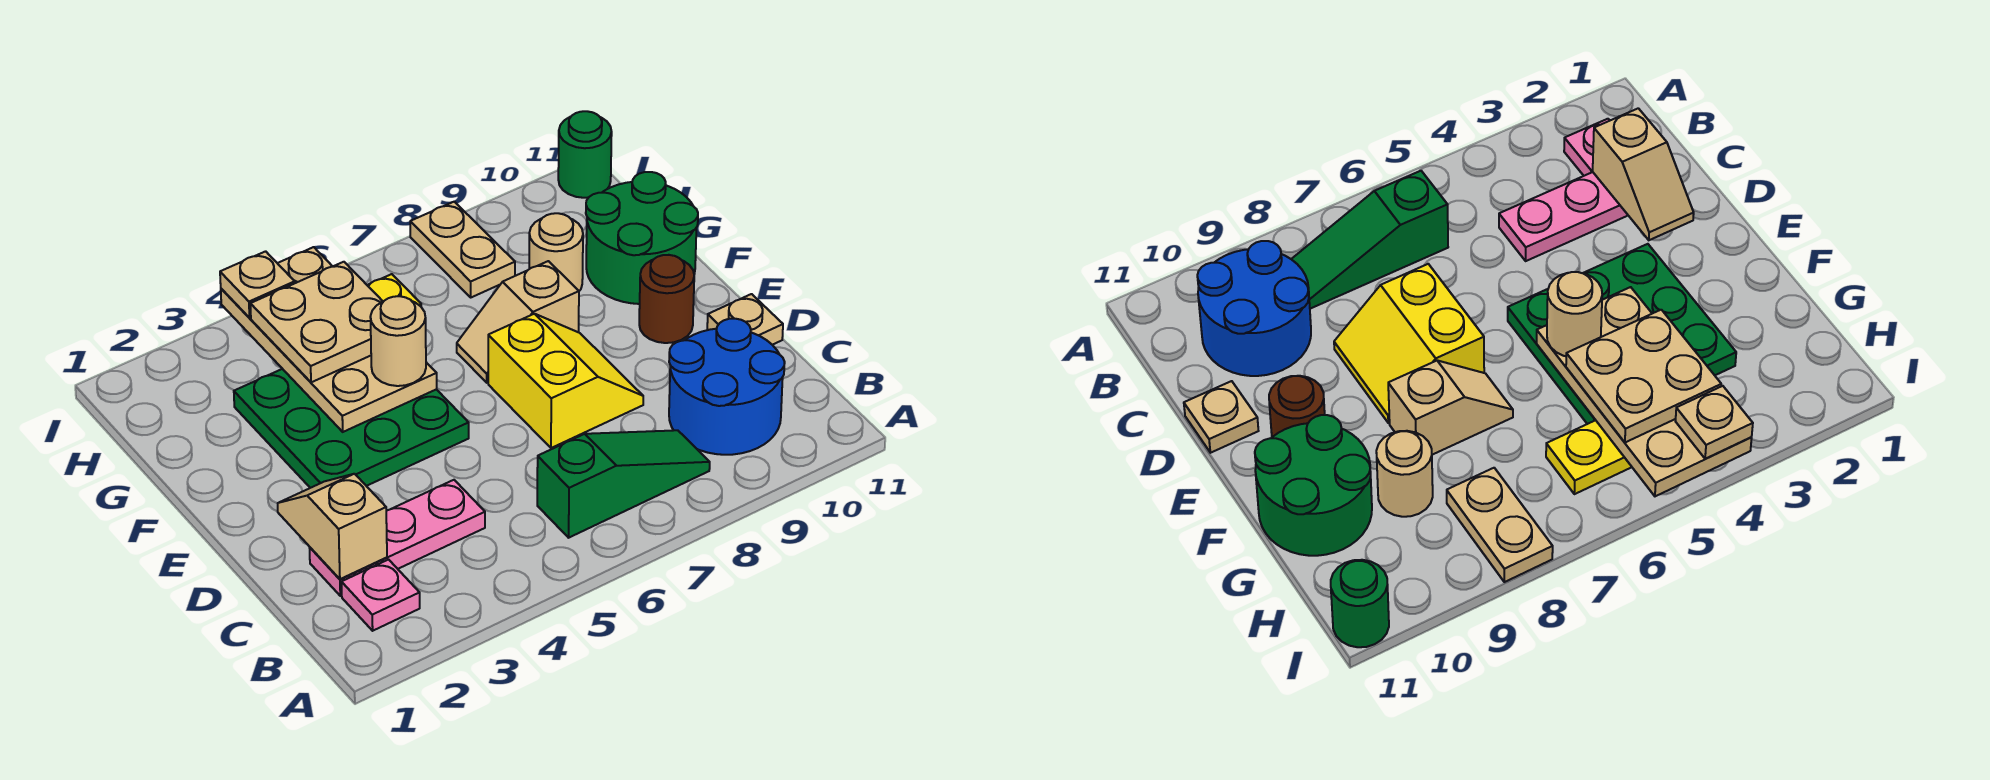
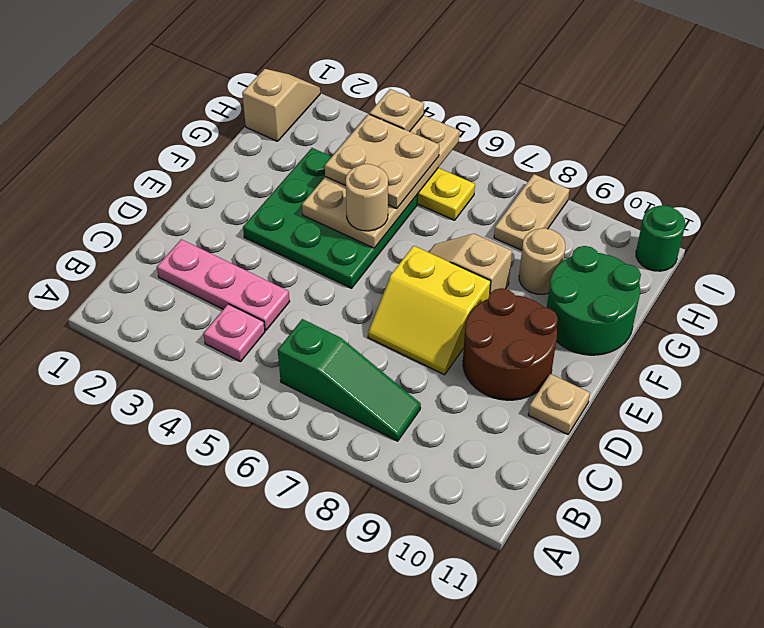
pink plate B2 level 1 -> pink plate B4 level 1
blue round brick B9:C10 level 1 -> none
tan slope C2:D2 level 2 top C -> tan slope H1:I1 level 1 top H
yellow slope D7:E8 level 1 top 7 -> yellow slope D7:E8 level 1 top E
brown round brick E10 level 1 -> brown round brick D9:E10 level 1

